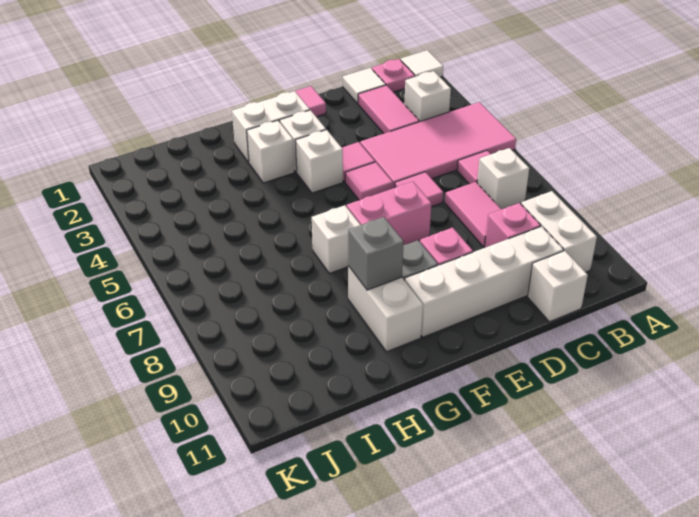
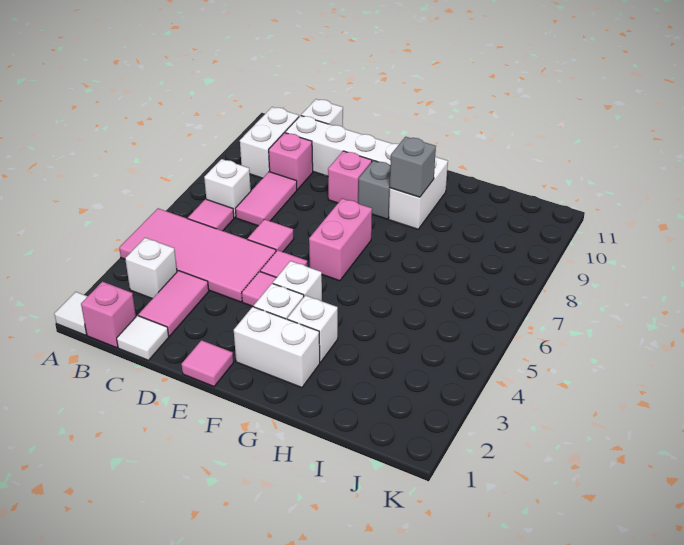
pink plate B1 level 1 -> pink brick B1 level 1
pink brick E7:F7 level 1 -> pink brick F6:F7 level 1
white brick G7 level 1 -> none

